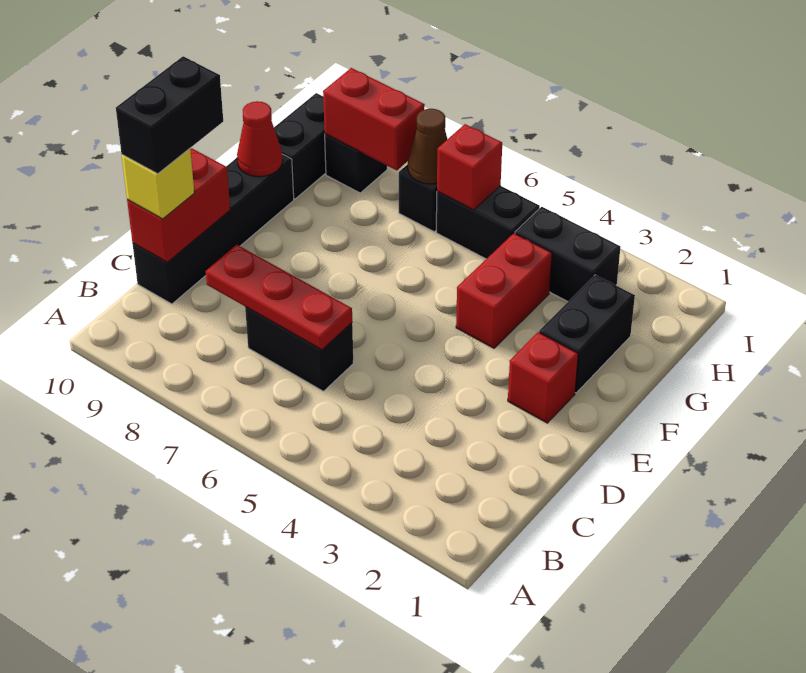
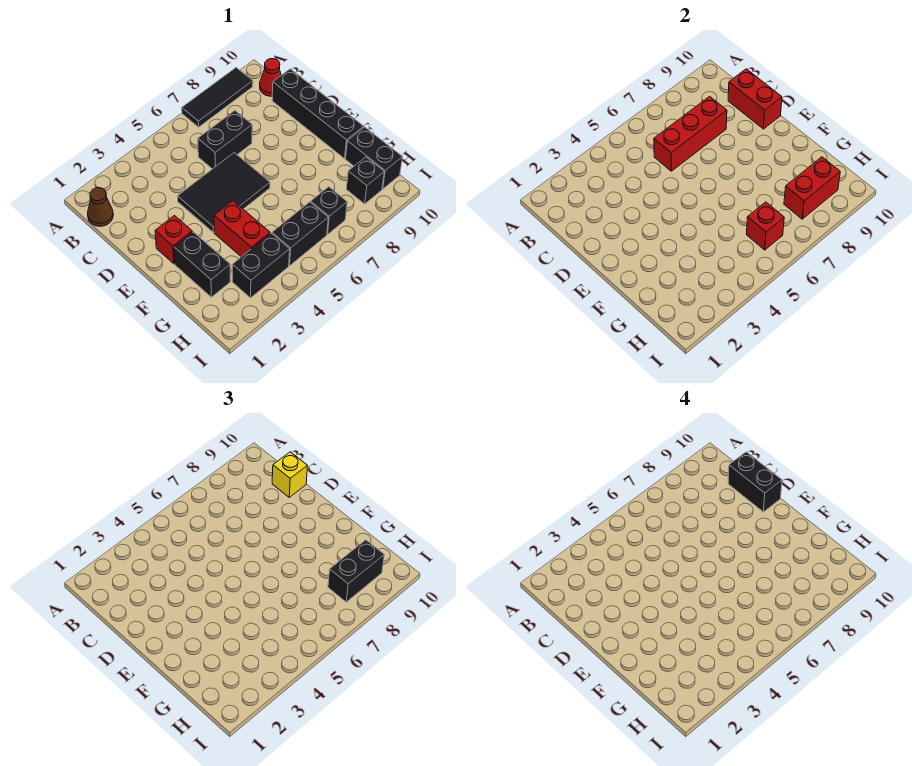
none -> black tile A7:A9 level 1
red plate C6:C8 level 2 -> red brick C6:C8 level 2
none -> black tile D4:E6 level 1
red cone F10 level 2 -> red cone B10 level 1
brown cone H7 level 2 -> brown cone B1 level 1
none -> black brick H8:H9 level 3

